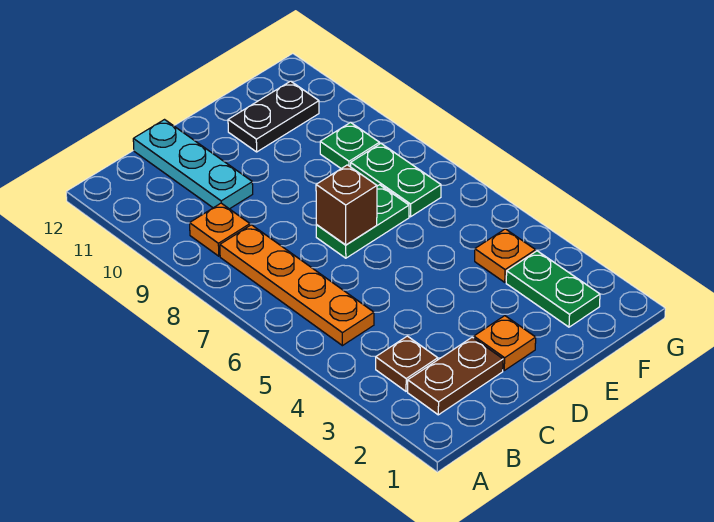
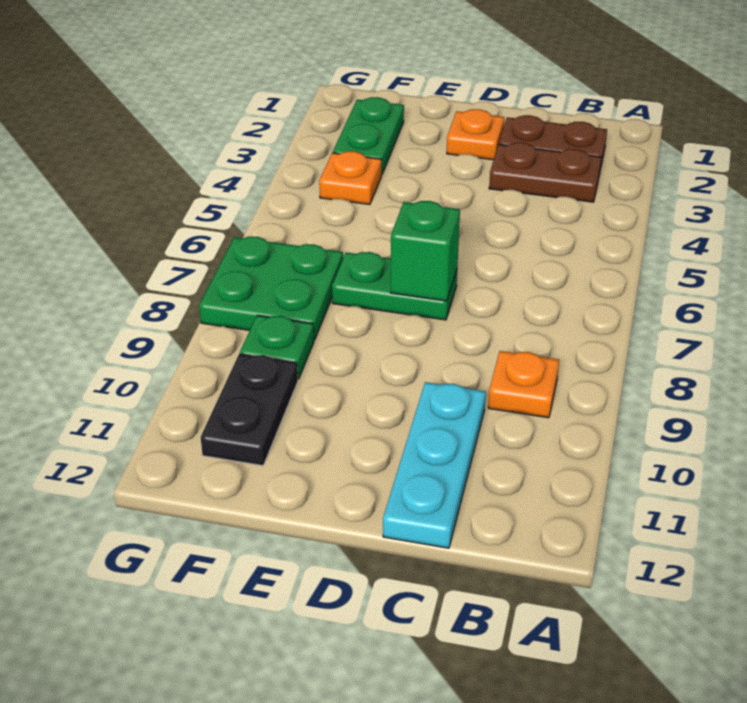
brown plate B3 level 1 -> brown plate B3:C3 level 1
orange plate B5:B8 level 1 -> none
brown brick D7 level 2 -> green brick D7 level 2
black plate E11:F11 level 1 -> black plate F10:F11 level 1
green plate F7:F8 level 1 -> green plate F7:G8 level 1

